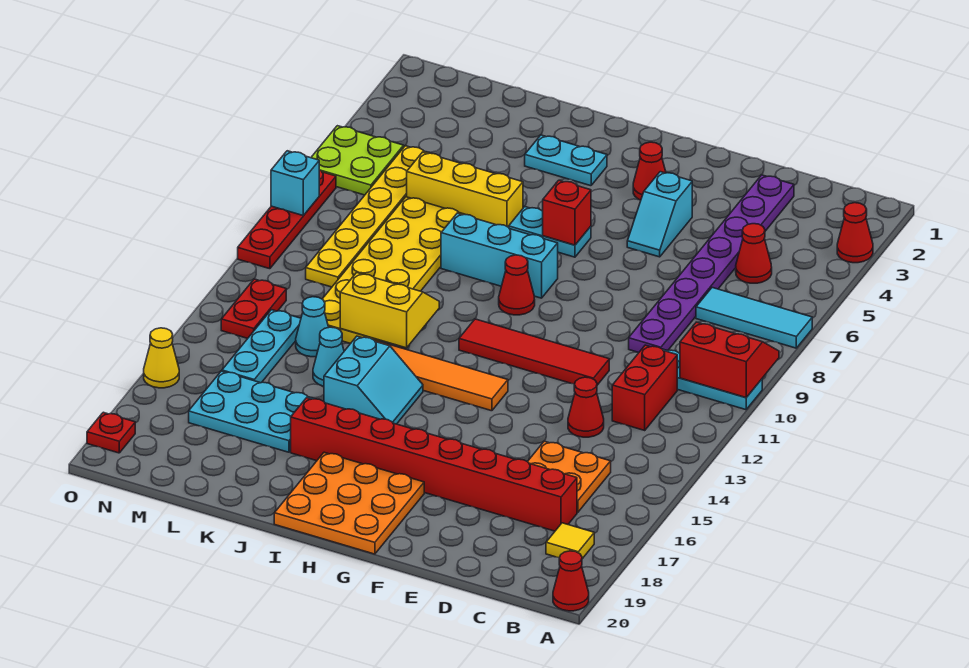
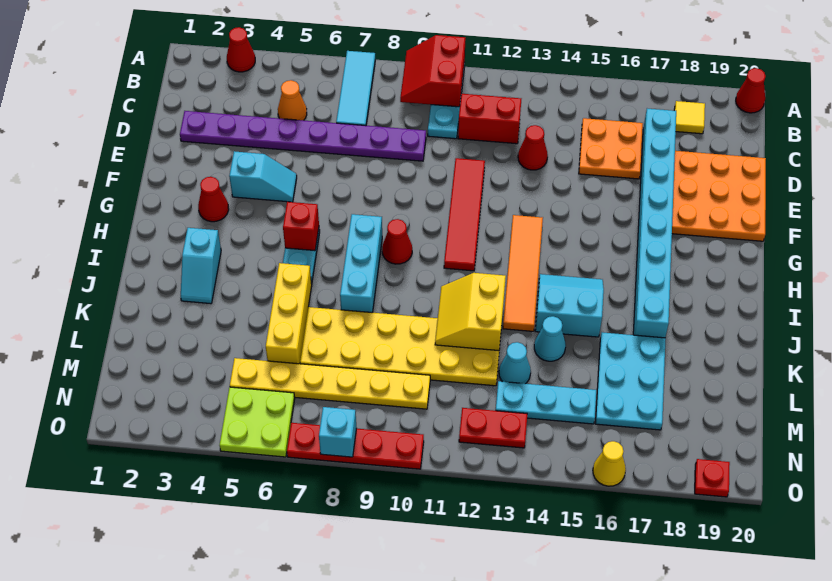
red cone C5 level 1 -> orange cone C5 level 1
red brick C17:J17 level 1 -> cyan brick C17:J17 level 1
orange plate G18:I20 level 1 -> orange plate D18:F20 level 1
cyan plate I3:J3 level 1 -> cyan slope I3:J3 level 1 top I

